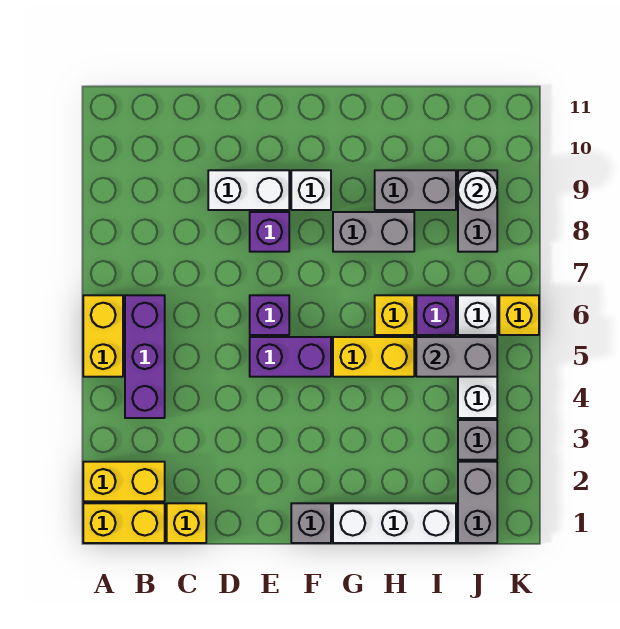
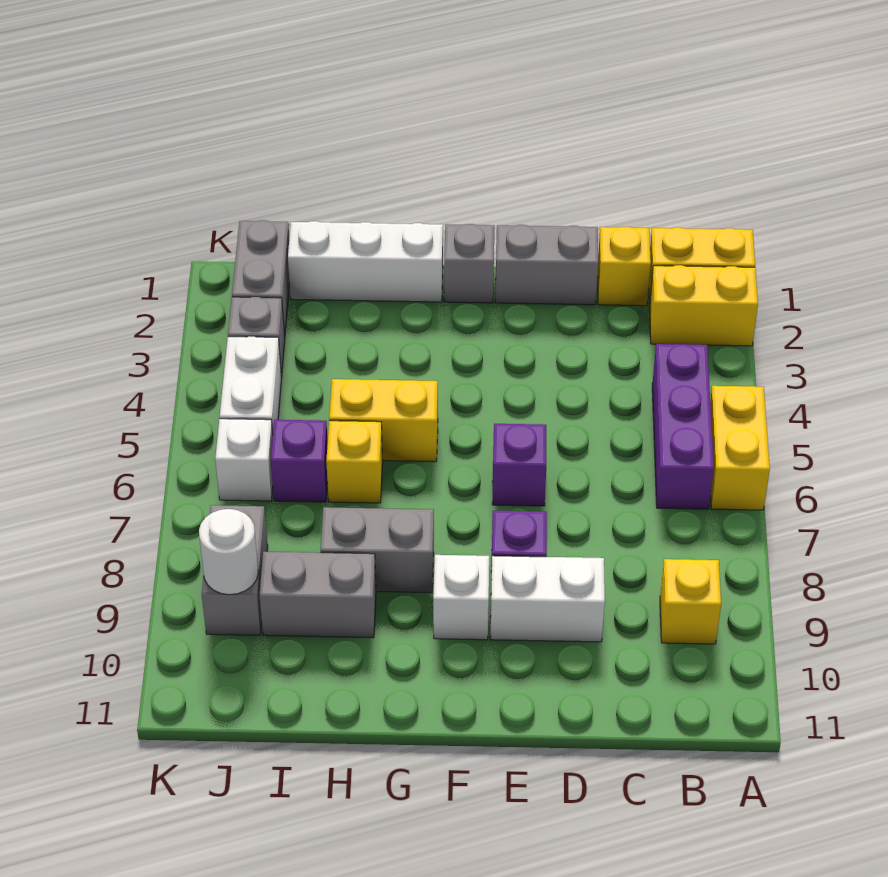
purple brick E5:F5 level 1 -> none
grey brick I5:J5 level 2 -> grey brick D1:E1 level 1
yellow brick K6 level 1 -> yellow brick B9 level 1

